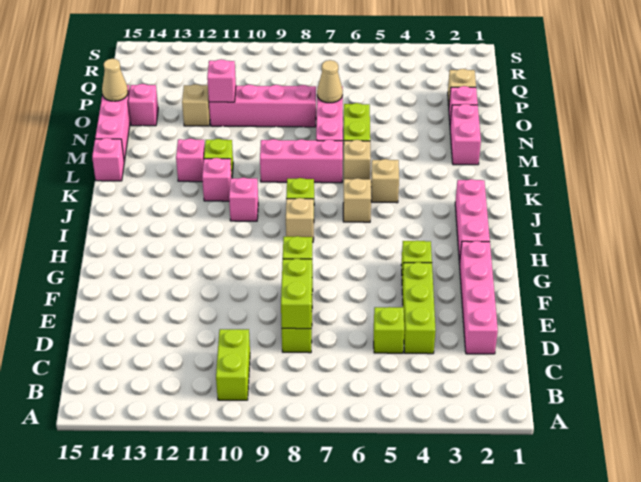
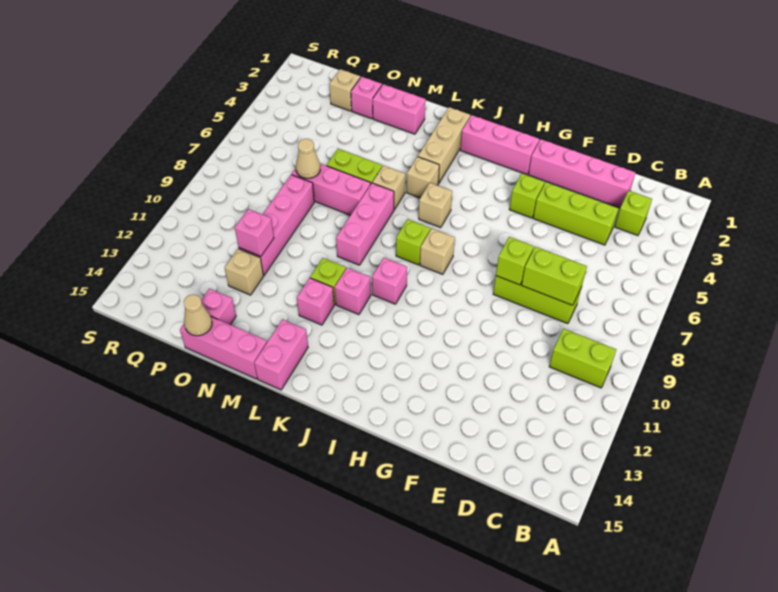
lime brick D5 level 1 -> lime brick C3 level 1
none -> tan brick K2:K4 level 1
pink brick L15 level 1 -> pink brick L14:L15 level 1

